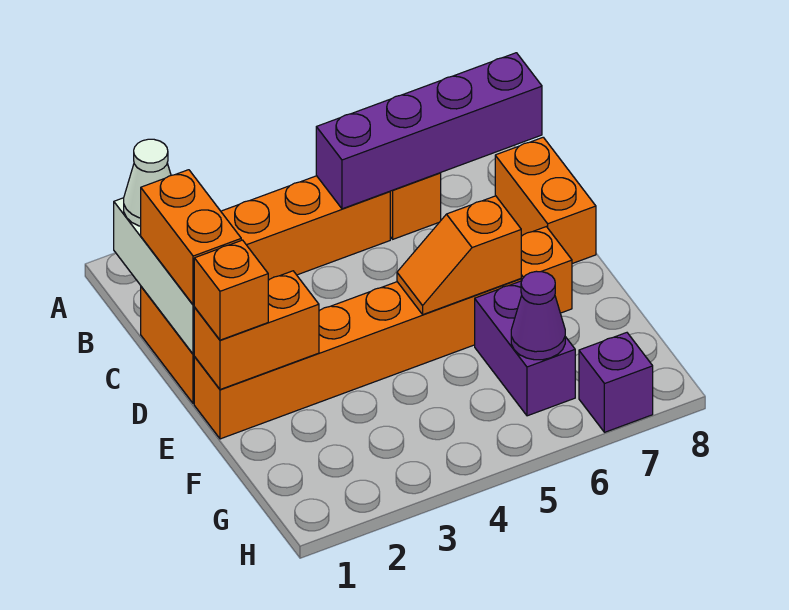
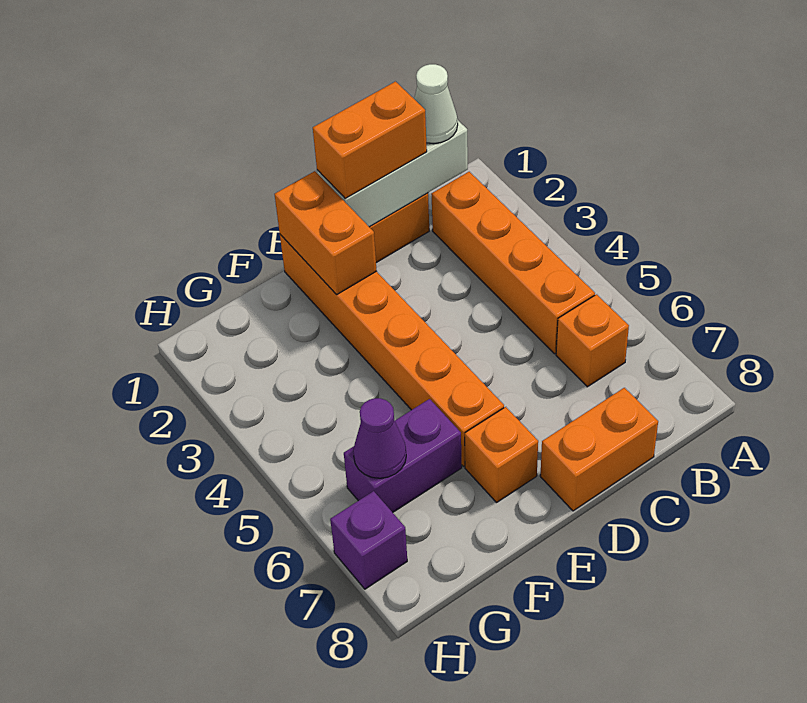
purple brick B5:B8 level 2 -> none
orange brick E1 level 3 -> none
orange slope E5:E6 level 2 top 6 -> none

